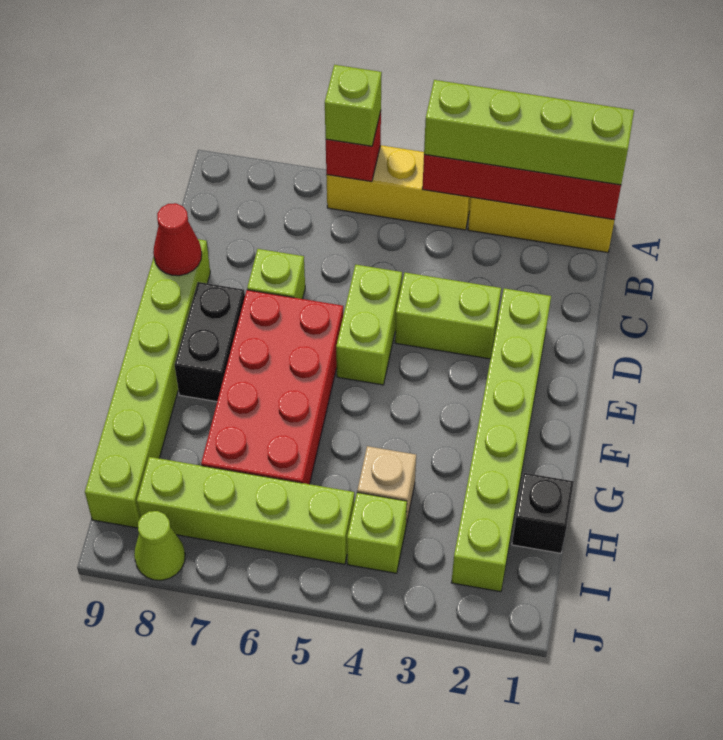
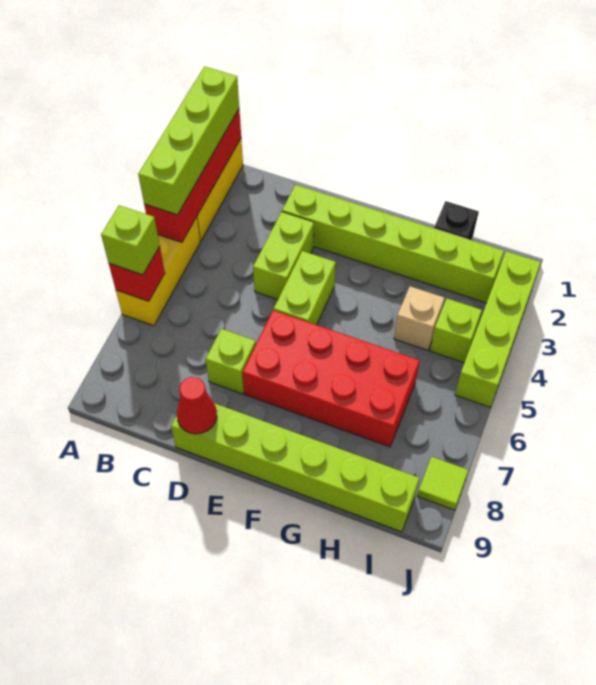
lime brick D5:E5 level 1 -> lime brick E4:E5 level 1
black brick E8:F8 level 1 -> none
lime brick I5:I8 level 1 -> lime brick J2:J5 level 1
lime cone J8 level 1 -> lime tile J8 level 1

